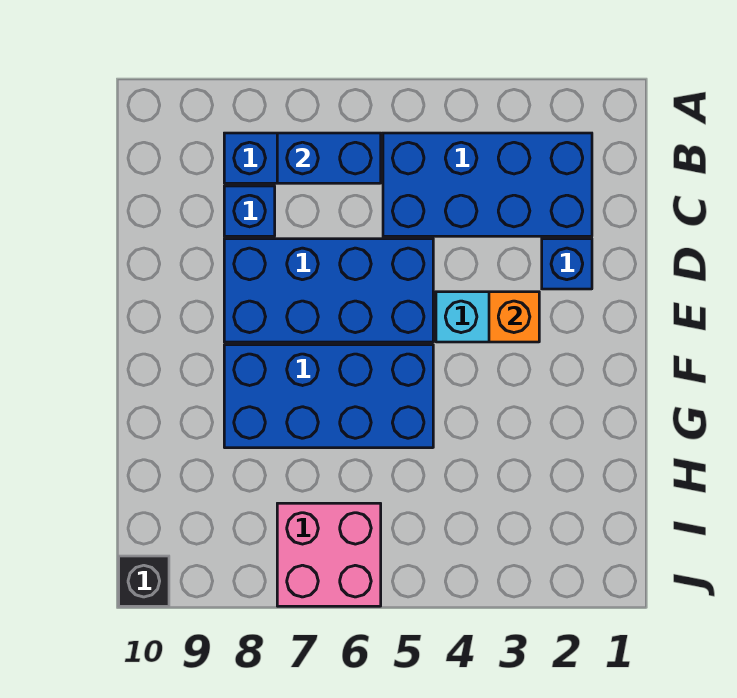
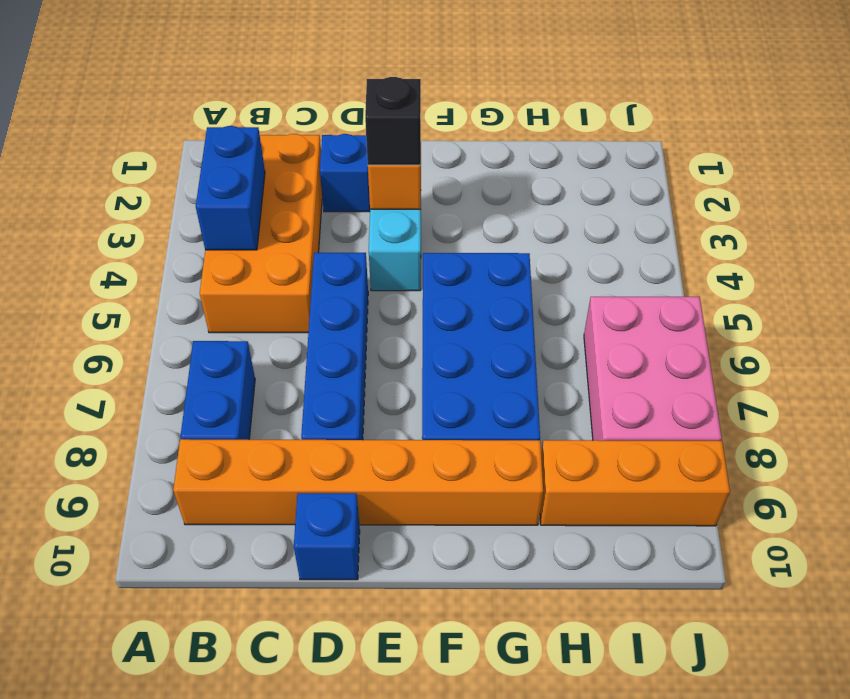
blue brick B2:C5 level 1 -> orange brick B2:C5 level 1
blue brick B6:B7 level 2 -> blue brick B3:B4 level 2
none -> orange brick B9:G9 level 1
blue brick C8 level 1 -> blue brick D10 level 1
blue brick D5:E8 level 1 -> blue brick D5:D8 level 1
none -> orange brick H9:J9 level 1
pink brick I6:J7 level 1 -> pink brick I6:J8 level 1
black brick J10 level 1 -> black brick E3 level 3

